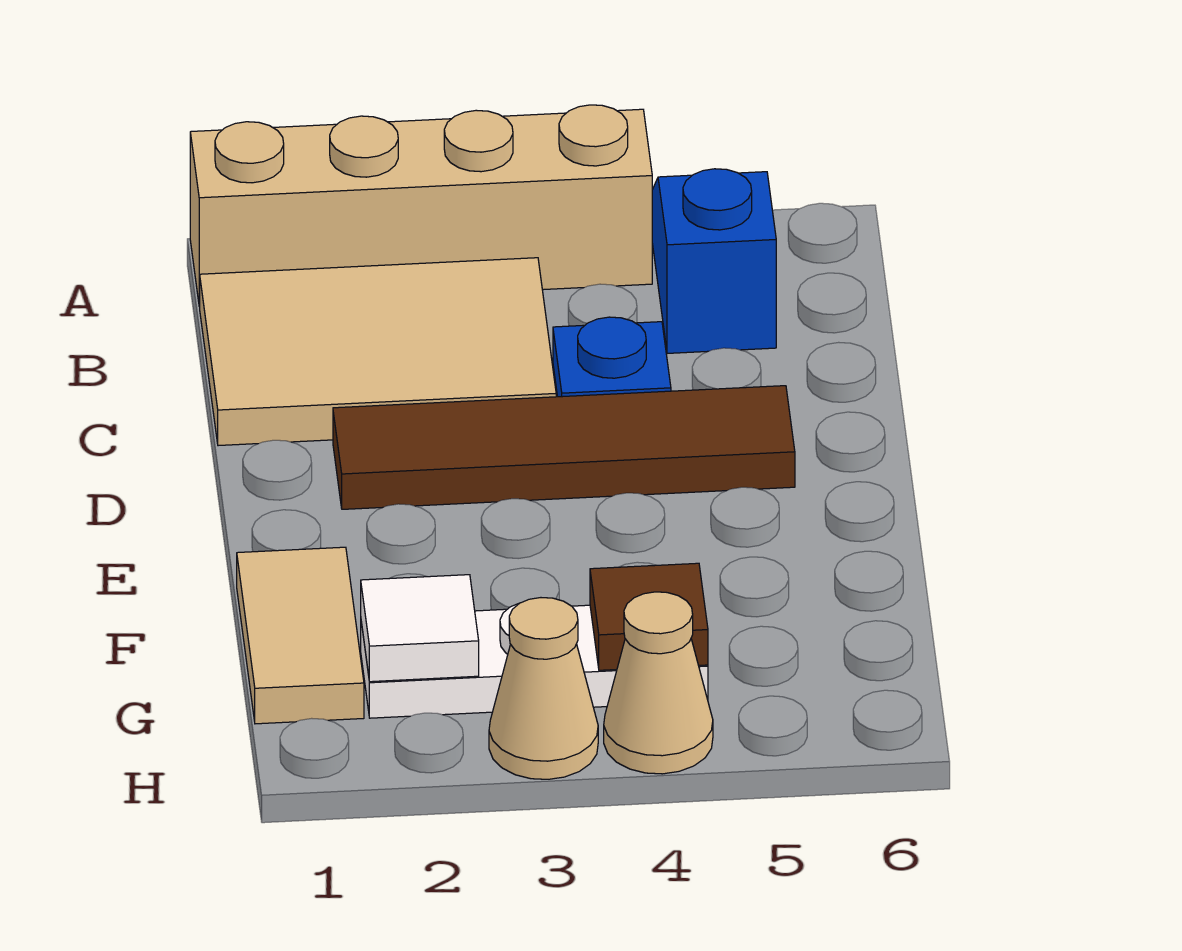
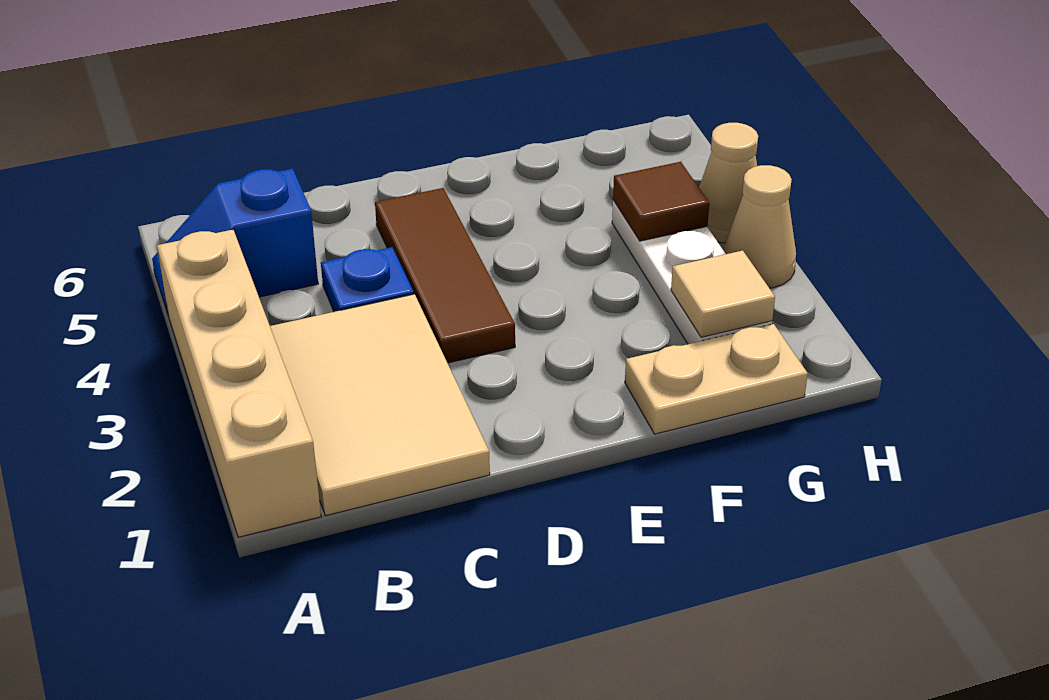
brown tile D2:D5 level 1 -> brown tile D3:D5 level 1
tan tile F1:G1 level 1 -> tan plate F1:G1 level 1
white tile G2 level 2 -> tan tile G2 level 2

